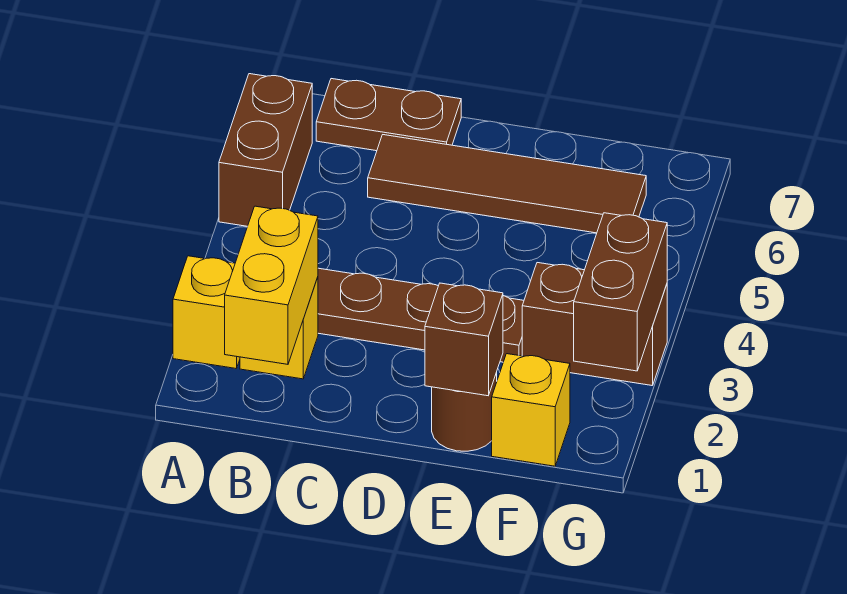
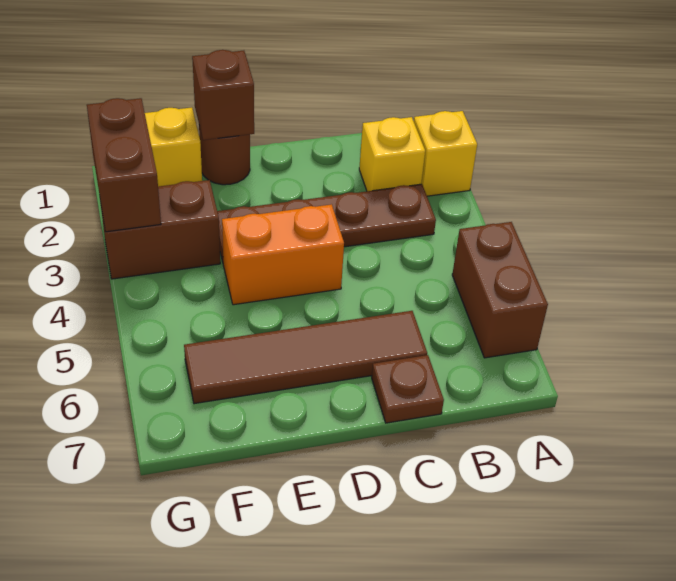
yellow brick B1:B2 level 2 -> none
brown plate B7:C7 level 1 -> brown plate C7 level 1
none -> orange brick D4:E4 level 1

